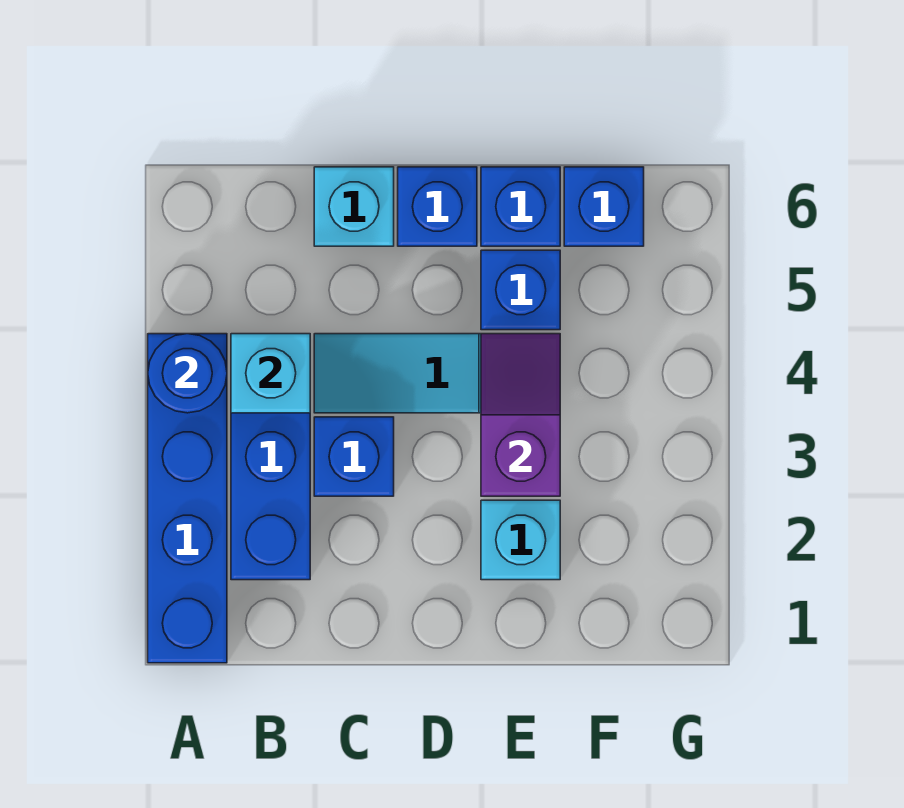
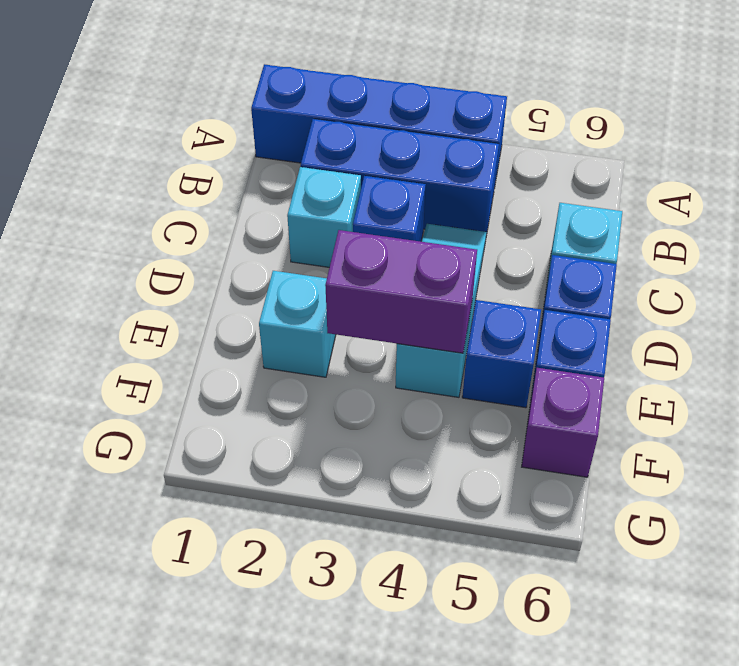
blue round brick A4 level 2 -> none
cyan brick B4 level 2 -> cyan brick C2 level 1
purple slope E3:E4 level 2 top 3 -> purple brick E3:E4 level 2
blue brick F6 level 1 -> purple brick F6 level 1

